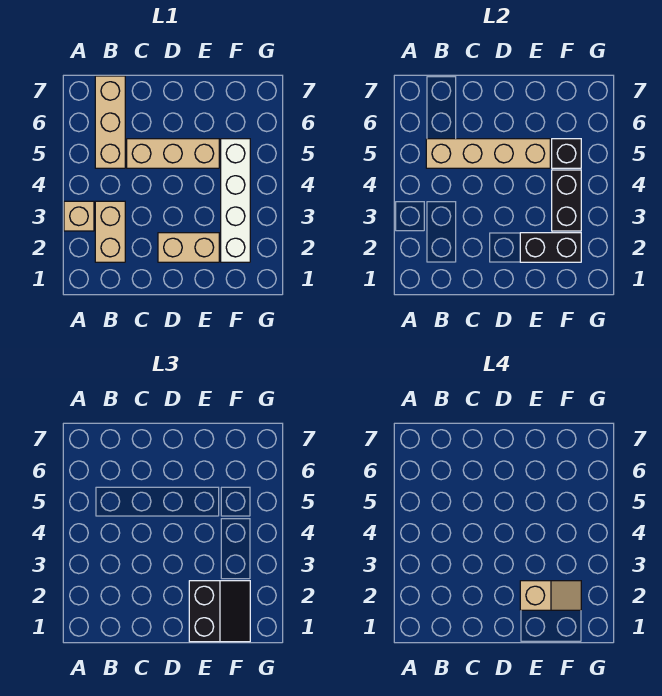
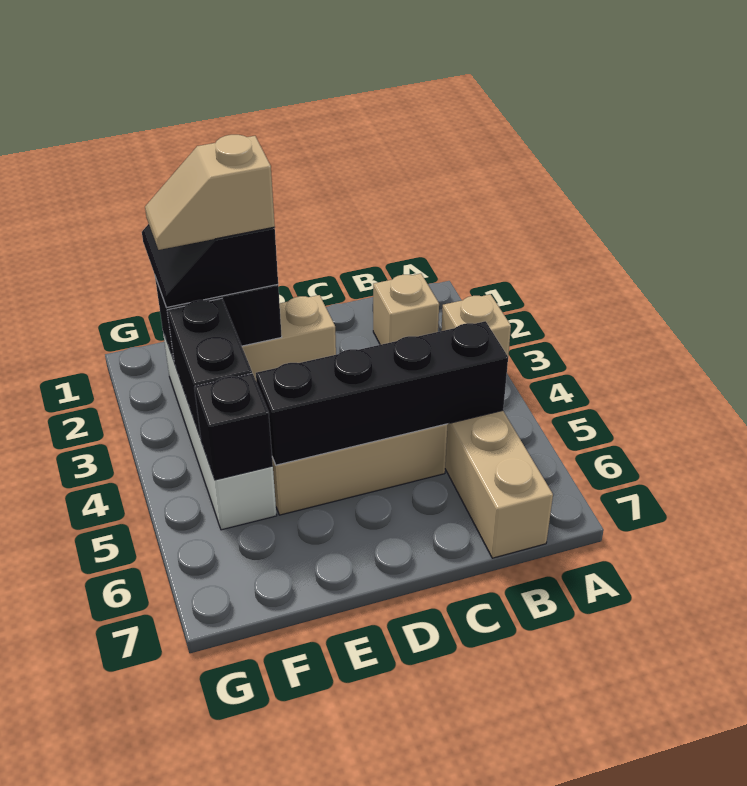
tan brick B2:B3 level 1 -> tan brick B2 level 1
tan brick B5:E5 level 2 -> black brick B5:E5 level 2

